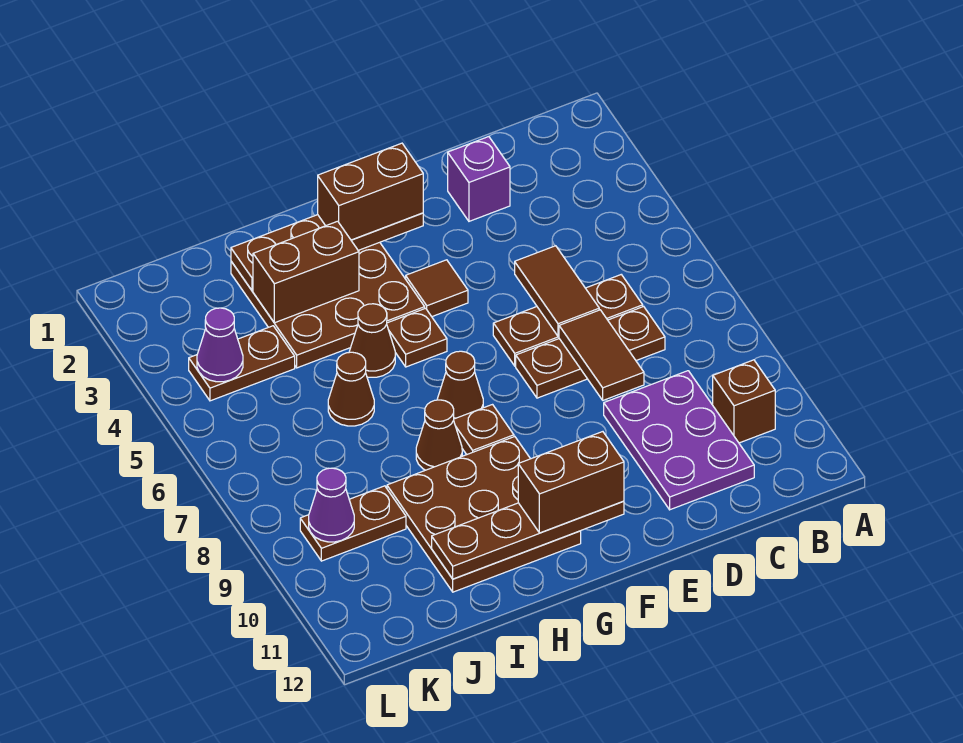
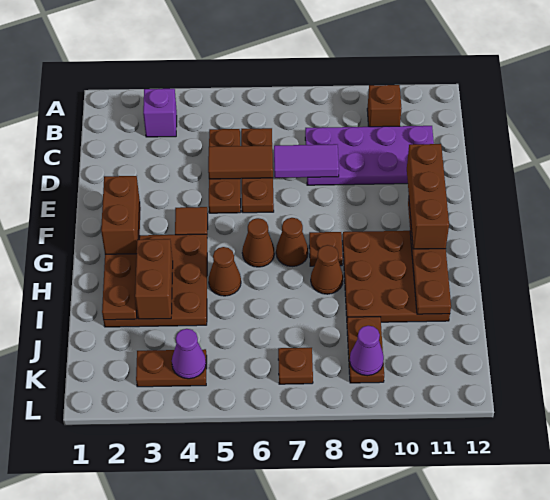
brown plate C7:E7 level 1 -> brown plate C5:E5 level 1
purple plate C9:D11 level 1 -> purple plate C8:D11 level 1
purple brick D2 level 1 -> purple brick B3 level 1
brown tile D7:D8 level 2 -> purple tile D7:D8 level 2
brown brick F11:G11 level 3 -> brown brick E11:G11 level 3
brown plate G5 level 1 -> brown plate K7 level 1
brown cone I6 level 1 -> brown cone G6 level 1
brown plate J4:K4 level 1 -> brown plate K3:K4 level 1

